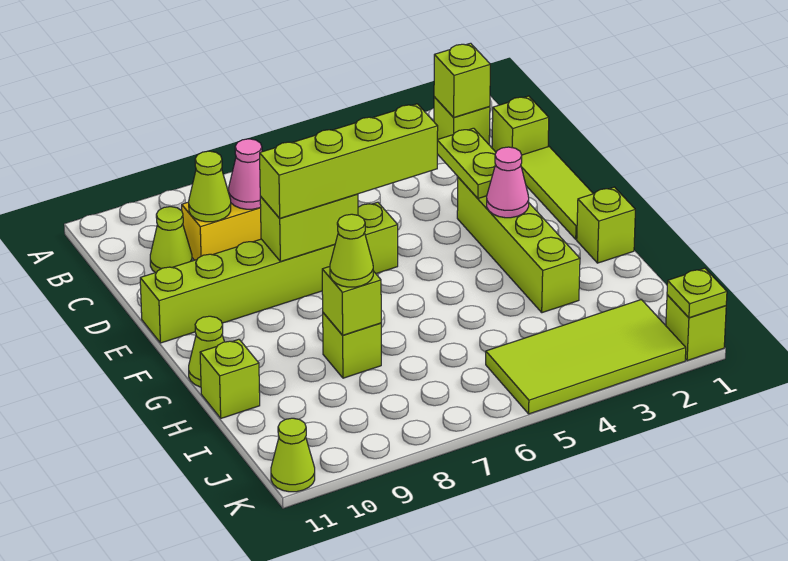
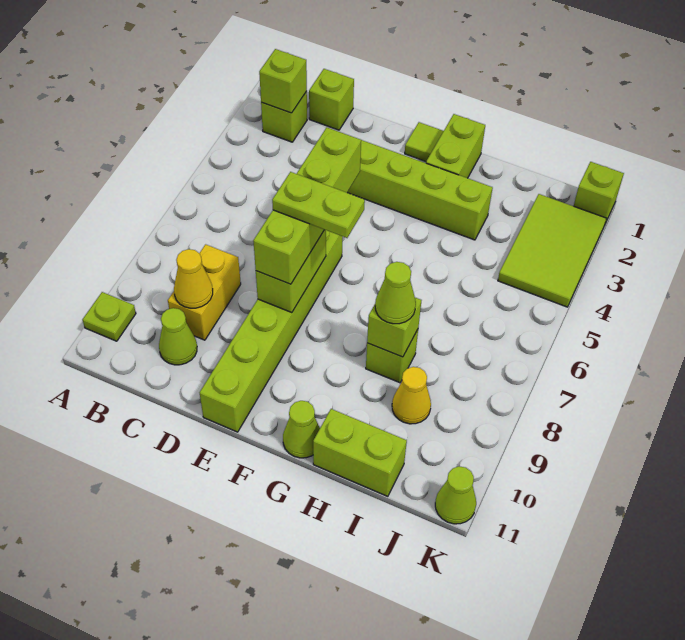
pink cone C8 level 2 -> none
lime cone C9 level 2 -> yellow cone C9 level 2
lime tile D1:F1 level 1 -> lime tile F1 level 1
lime plate D3:E3 level 2 -> lime plate E7:F7 level 4
pink cone F3 level 2 -> none
lime brick G1 level 1 -> lime brick G1:G2 level 1
lime brick H11 level 1 -> lime brick H11:I11 level 1
none -> yellow cone I9 level 1
lime tile J2:K5 level 1 -> lime tile J2:K4 level 1
lime plate K1 level 2 -> lime plate A10 level 1

